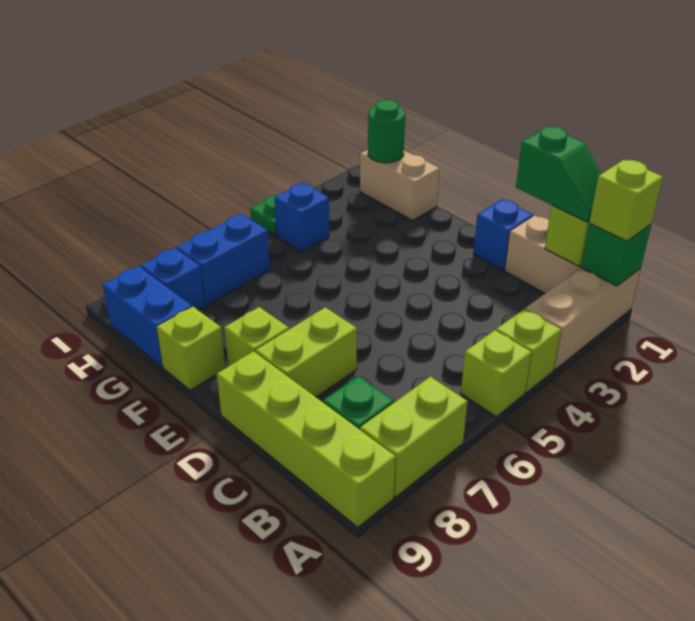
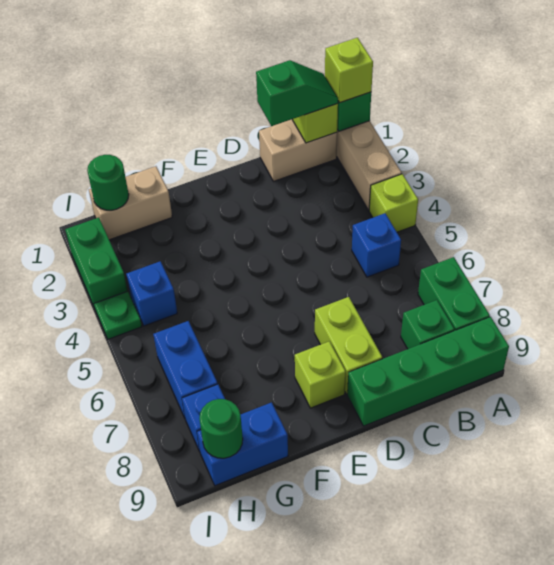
lime brick A5 level 1 -> none
lime brick A7:A8 level 1 -> green brick A7:A8 level 1
lime brick A9:D9 level 1 -> green brick A9:D9 level 1
blue brick D1 level 1 -> blue brick B5 level 1
lime brick F9 level 1 -> none
none -> green round brick H9 level 2
none -> green brick I2:I3 level 1

